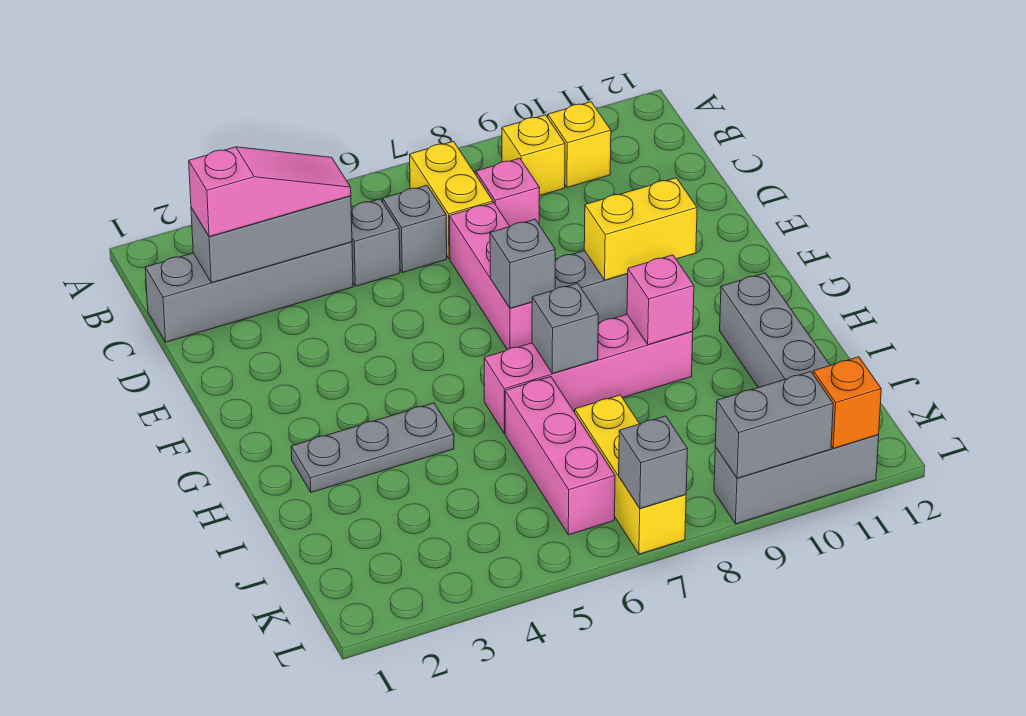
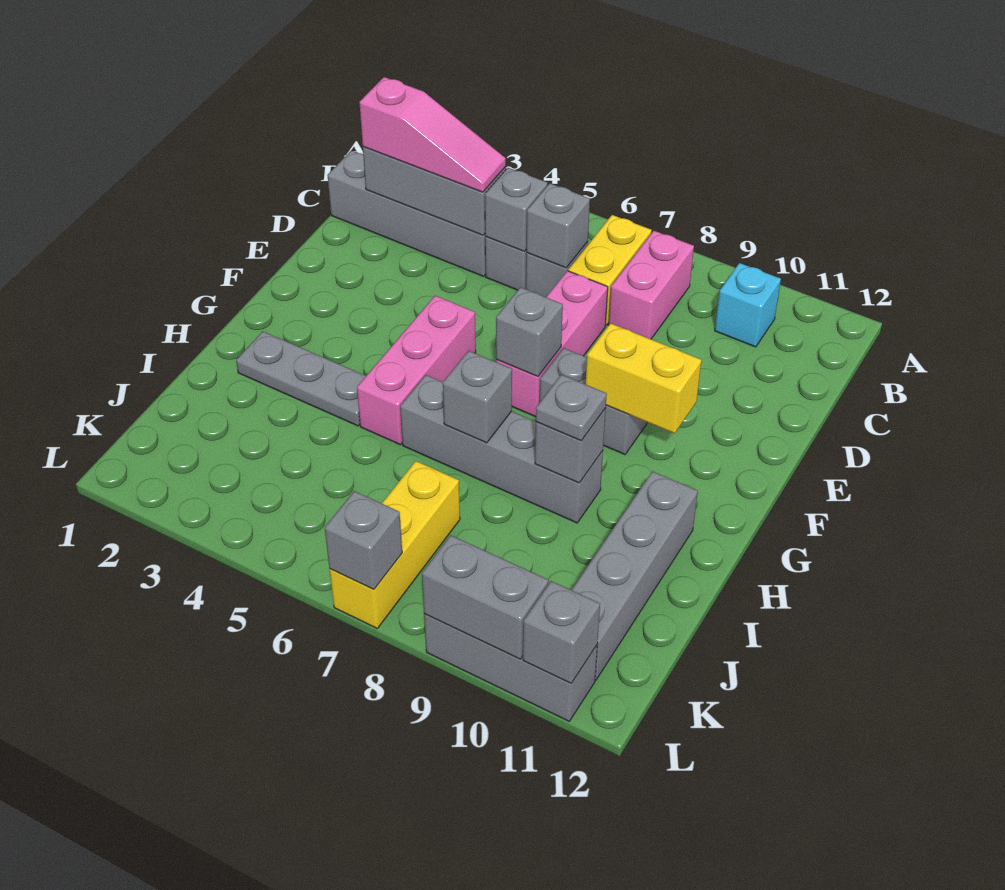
yellow brick B9 level 1 -> none
yellow brick B10 level 1 -> cyan brick B10 level 1
none -> grey brick C5 level 2
none -> grey brick C6 level 2
pink brick C8 level 1 -> pink brick B8:C8 level 1
pink brick H6:H9 level 1 -> grey brick H6:H9 level 1
pink brick H9 level 2 -> grey brick H9 level 2
none -> grey plate H9 level 3
pink brick I6:K6 level 1 -> pink brick F5:H5 level 1
orange brick L11 level 2 -> grey brick L11 level 2

